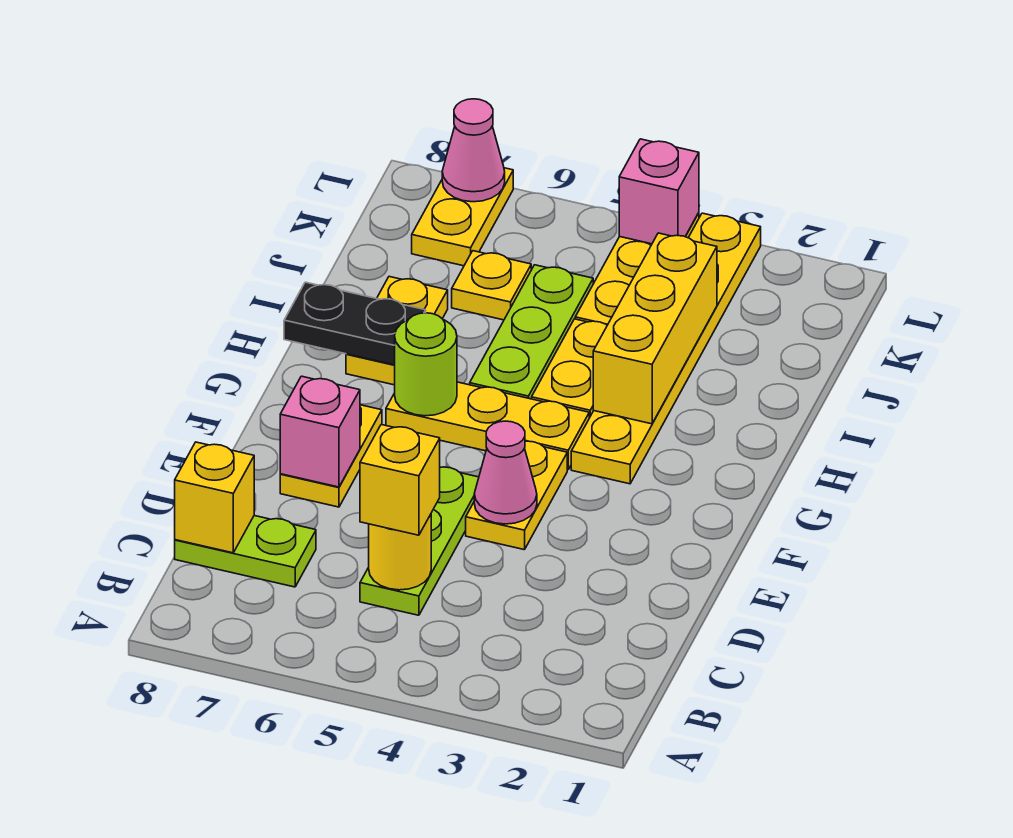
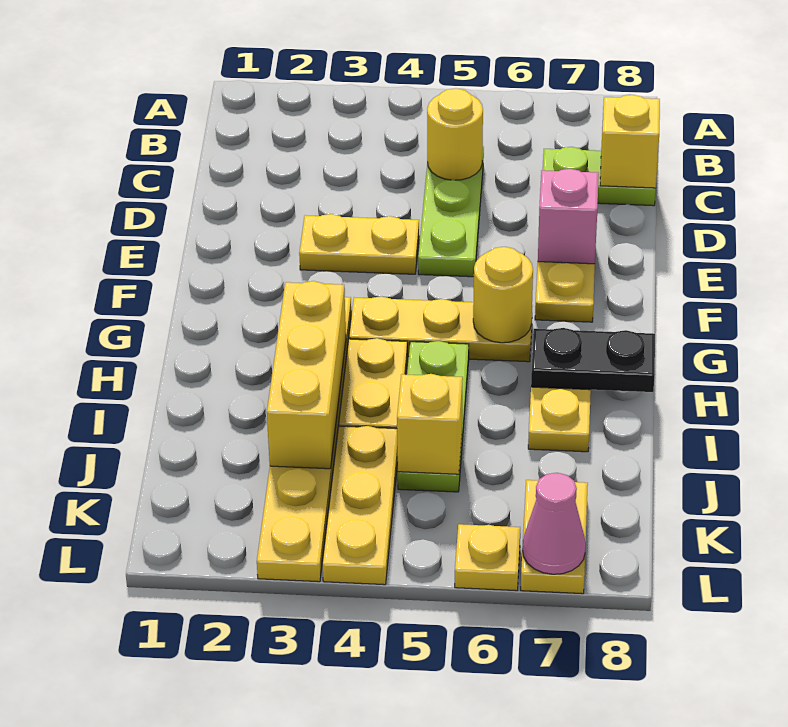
yellow brick C5 level 3 -> yellow brick J5 level 2
yellow plate E4:F4 level 1 -> yellow plate E3:E4 level 1
pink cone E4 level 2 -> none
lime round brick G6 level 2 -> yellow round brick G6 level 2
yellow plate J6 level 1 -> yellow plate L6 level 1
pink brick L4 level 2 -> none

